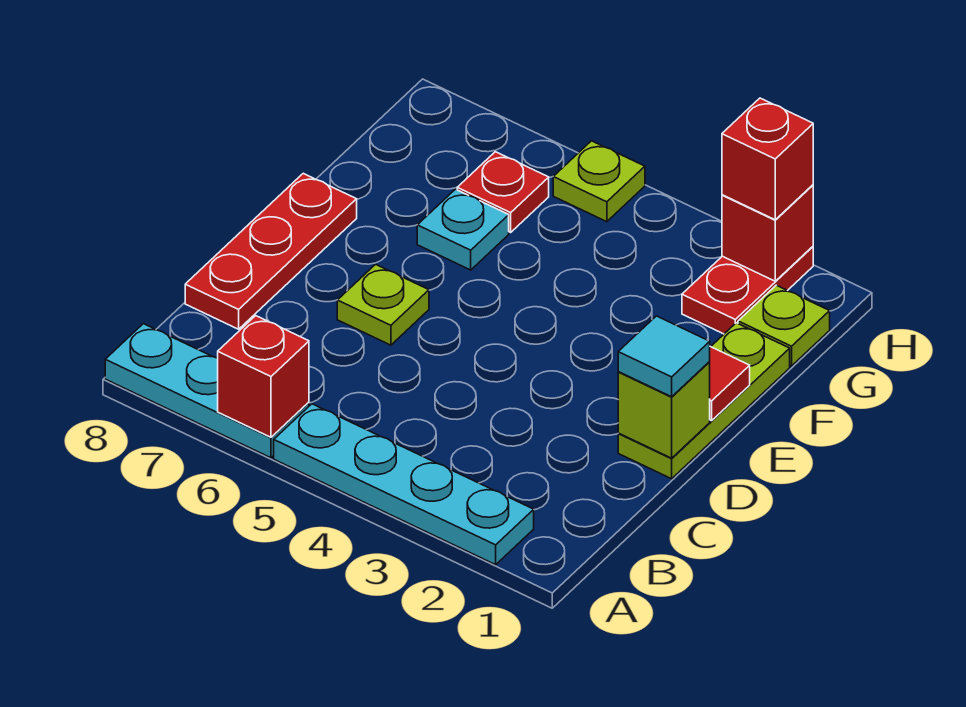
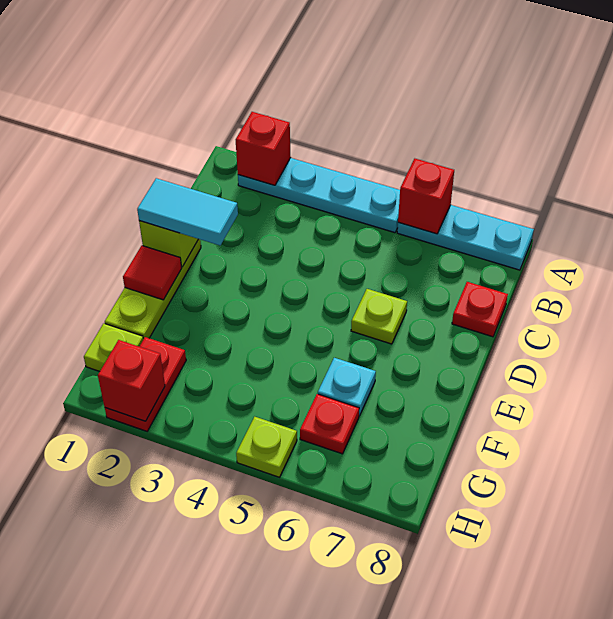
red plate C8:E8 level 1 -> red plate C8 level 1
cyan tile D1 level 3 -> cyan tile D1:D2 level 3
red brick H2 level 3 -> red brick A2 level 2

